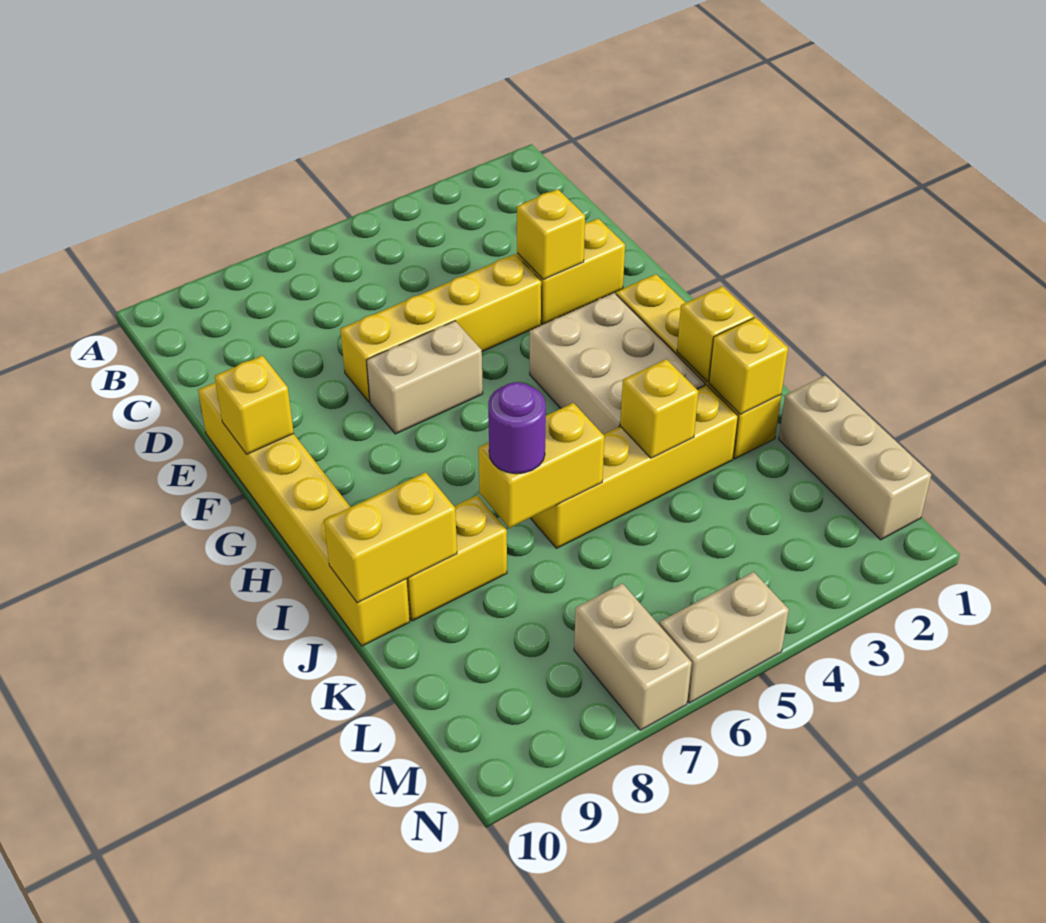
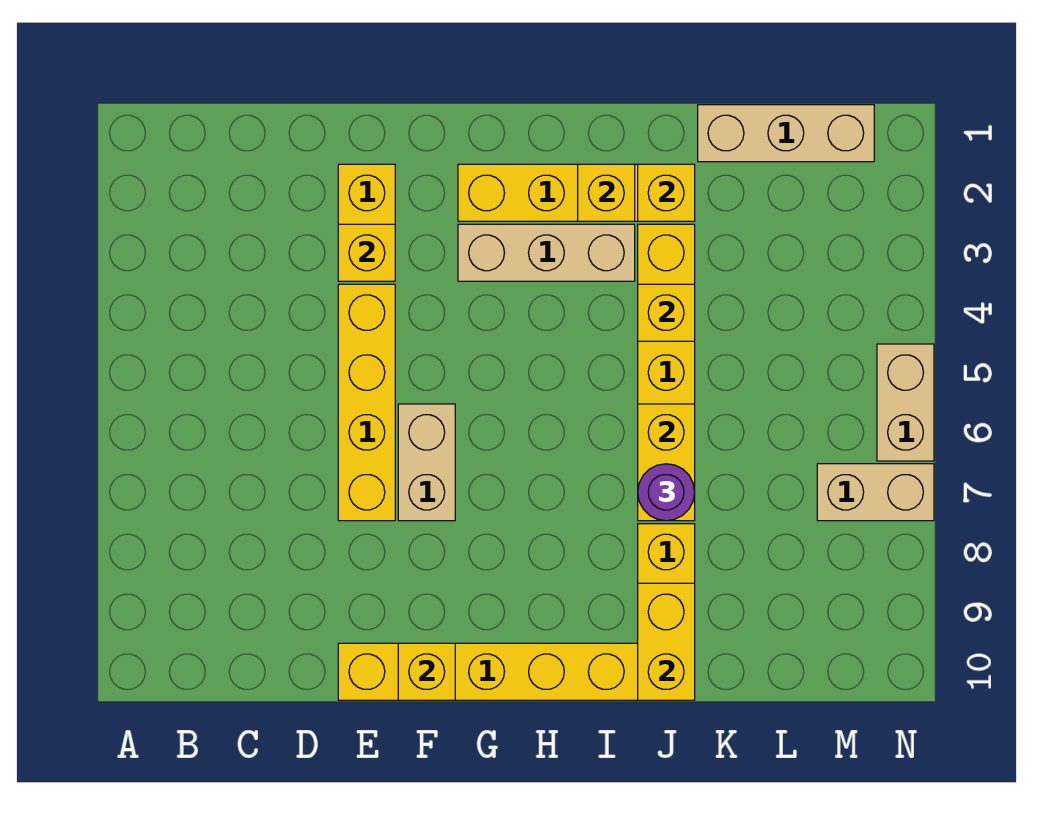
tan brick G3:I4 level 1 -> tan brick G3:I3 level 1

